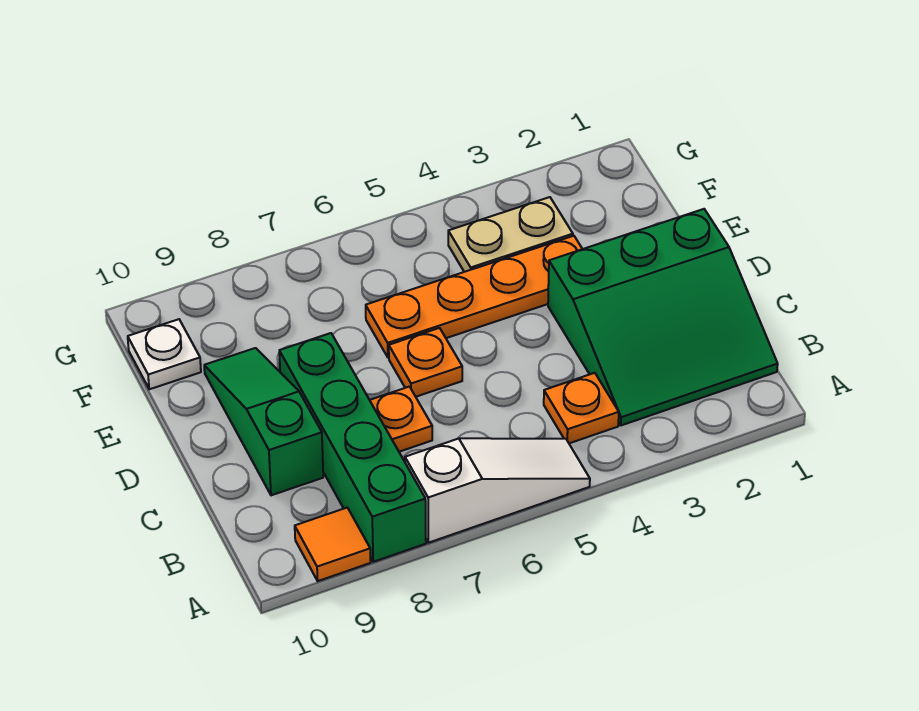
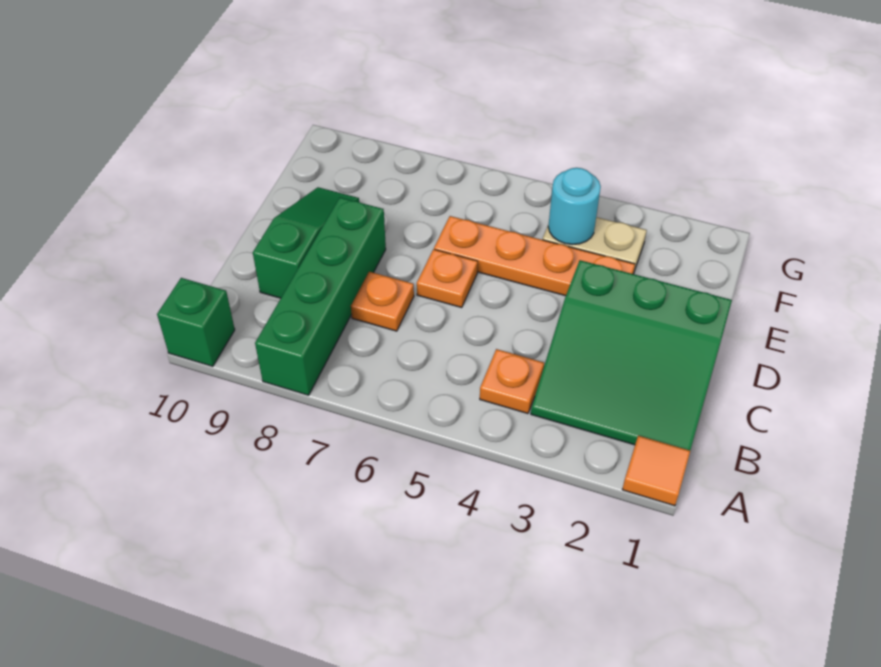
white slope A5:A7 level 1 top 7 -> none
orange tile A9 level 1 -> orange tile A1 level 1
none -> green brick A10 level 1
none -> cyan round brick F4 level 2
white plate F10 level 1 -> none

